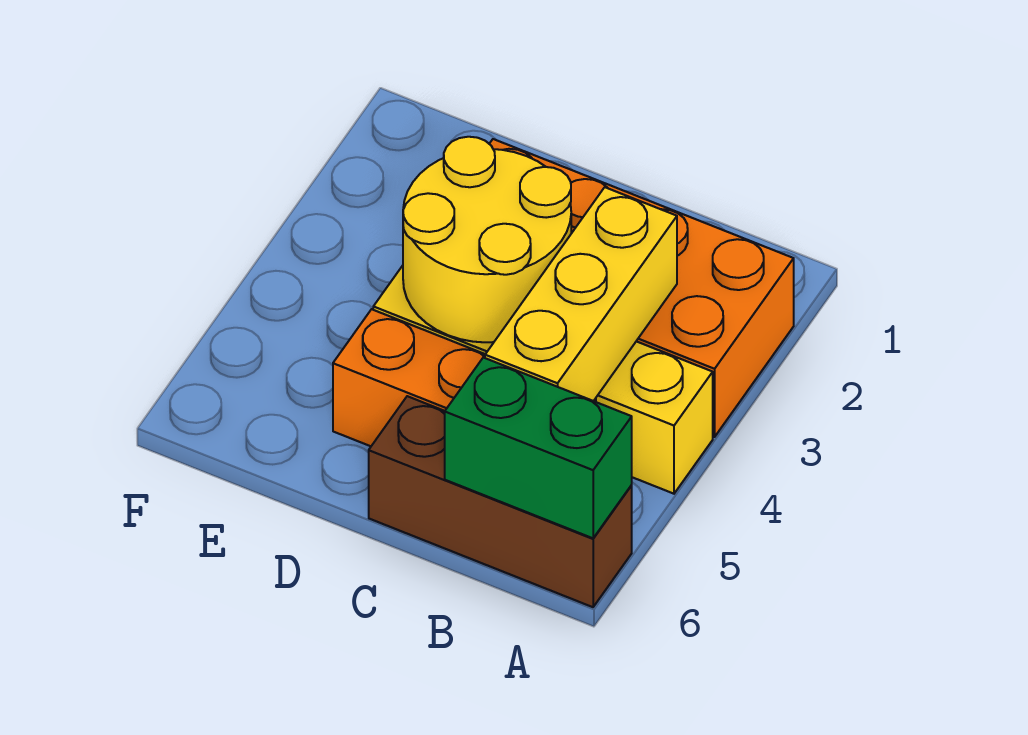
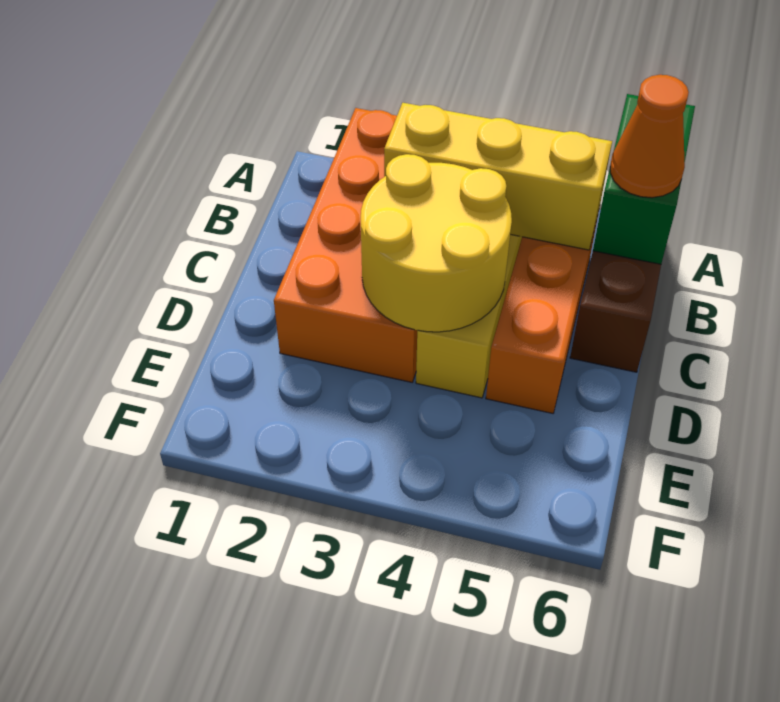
none -> orange cone B6 level 3

